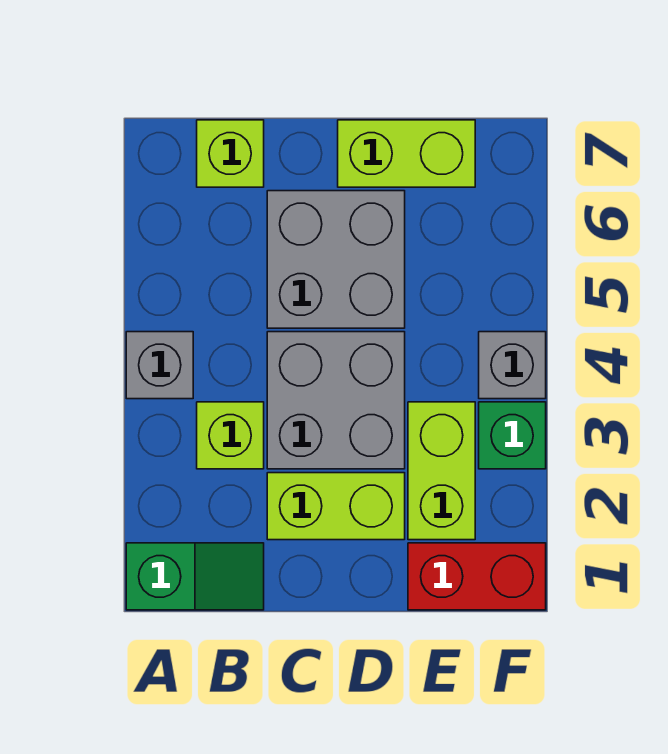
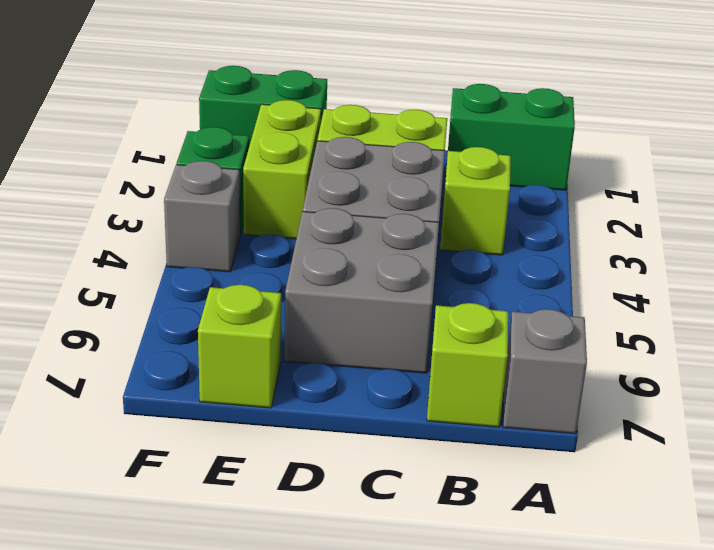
green slope A1:B1 level 1 top A -> green brick A1:B1 level 1
grey brick A4 level 1 -> grey brick A7 level 1
lime brick D7:E7 level 1 -> lime brick E7 level 1
red brick E1:F1 level 1 -> green brick E1:F1 level 1

